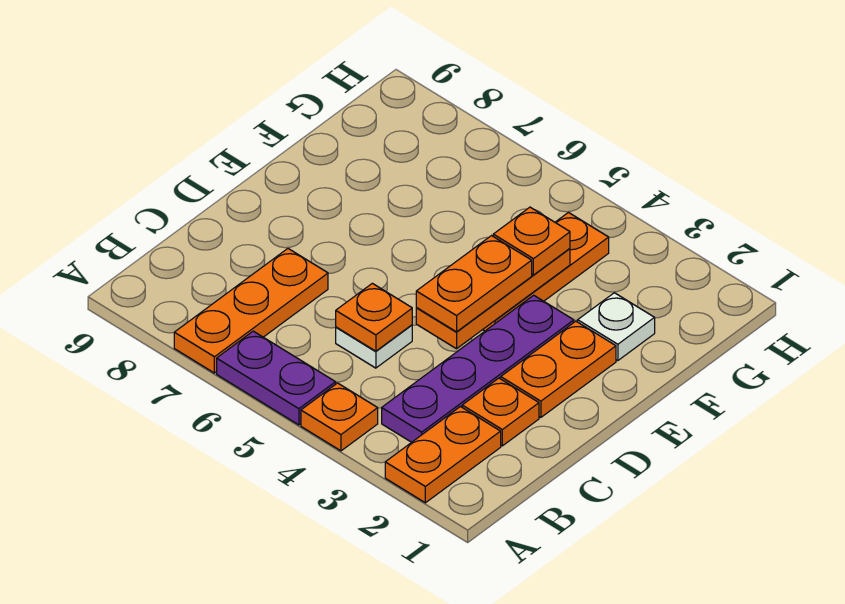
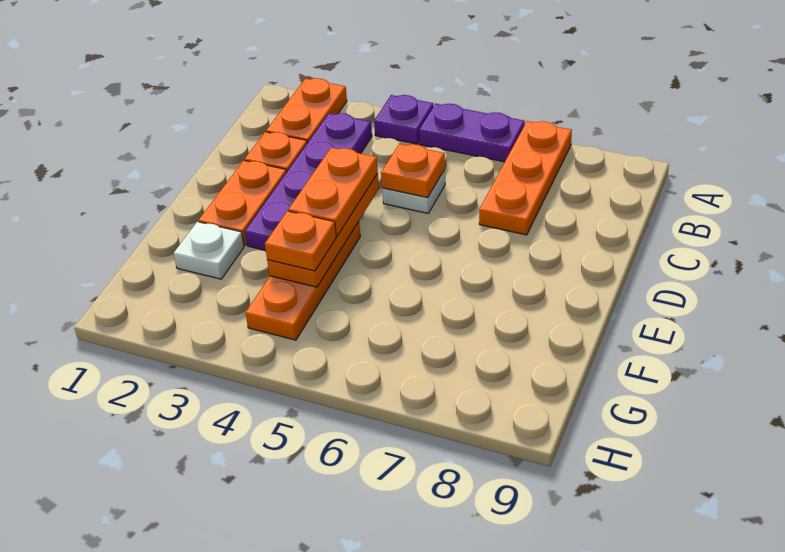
orange plate A4 level 1 -> purple plate A4 level 1

